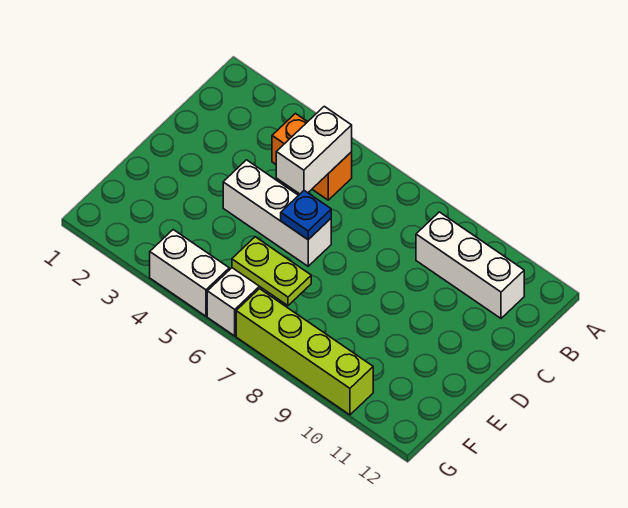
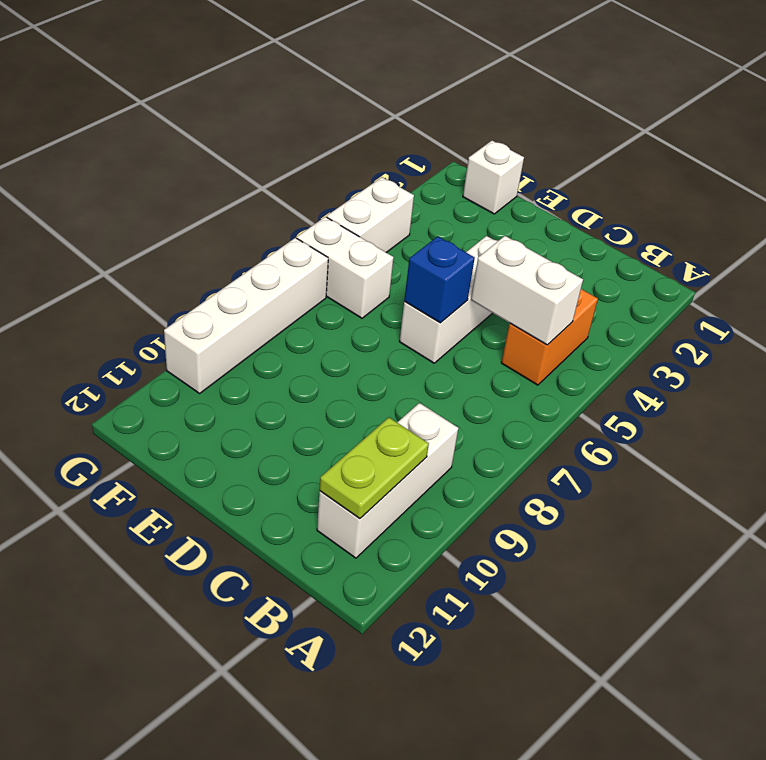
blue plate D6 level 2 -> blue brick D6 level 2
none -> white brick F1 level 1
lime plate F6:F7 level 2 -> lime plate B10:B11 level 2
lime brick G7:G10 level 1 -> white brick G7:G10 level 1

